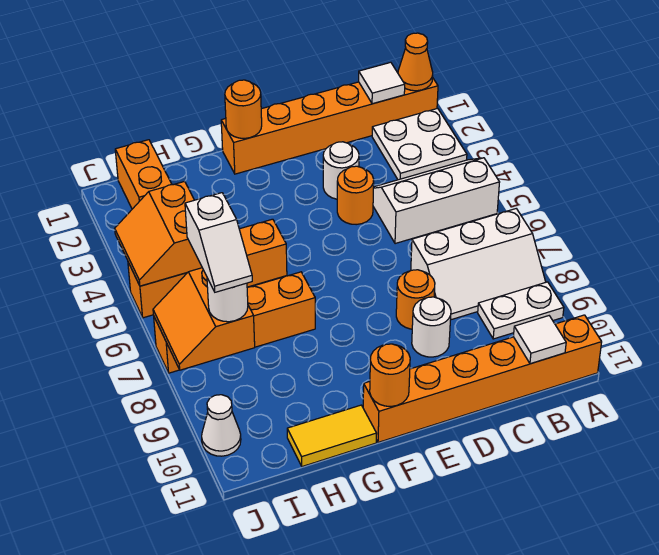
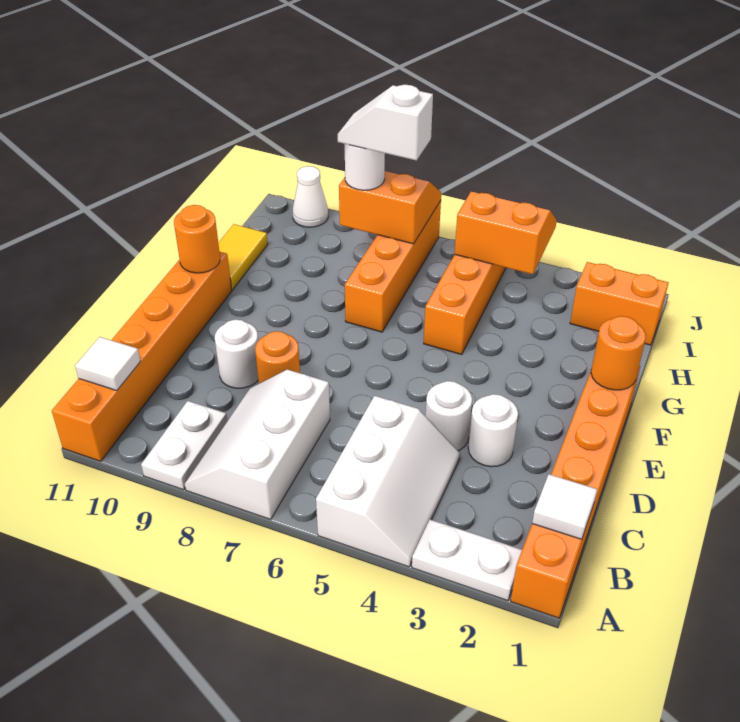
orange cone A1 level 2 -> none
white plate A2:B3 level 1 -> white plate A2:A3 level 1
orange round brick D4 level 1 -> white round brick D4 level 1

